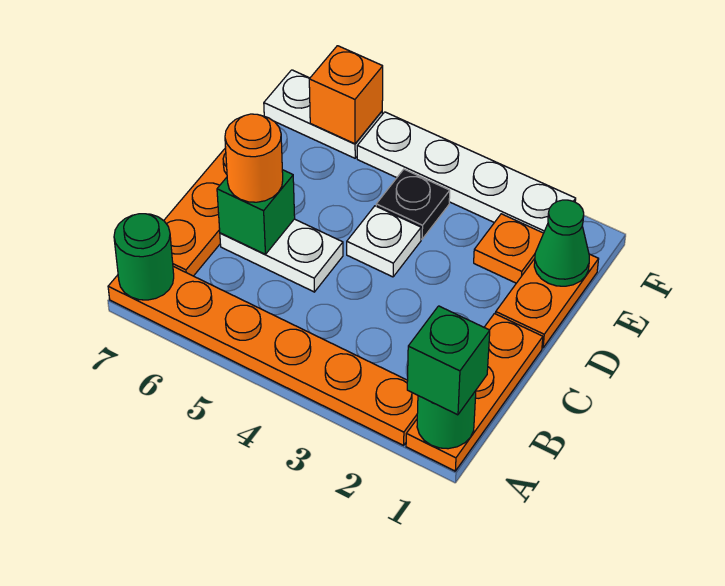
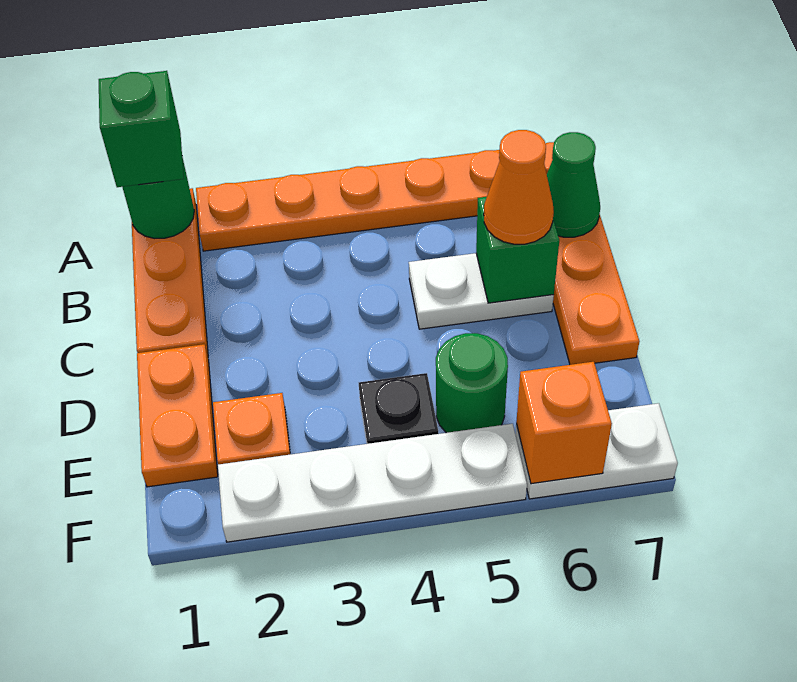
green round brick A7 level 2 -> green round brick E5 level 1
orange round brick C6 level 3 -> orange cone C6 level 3
white plate D4 level 1 -> none
green cone E1 level 2 -> green cone B7 level 2

